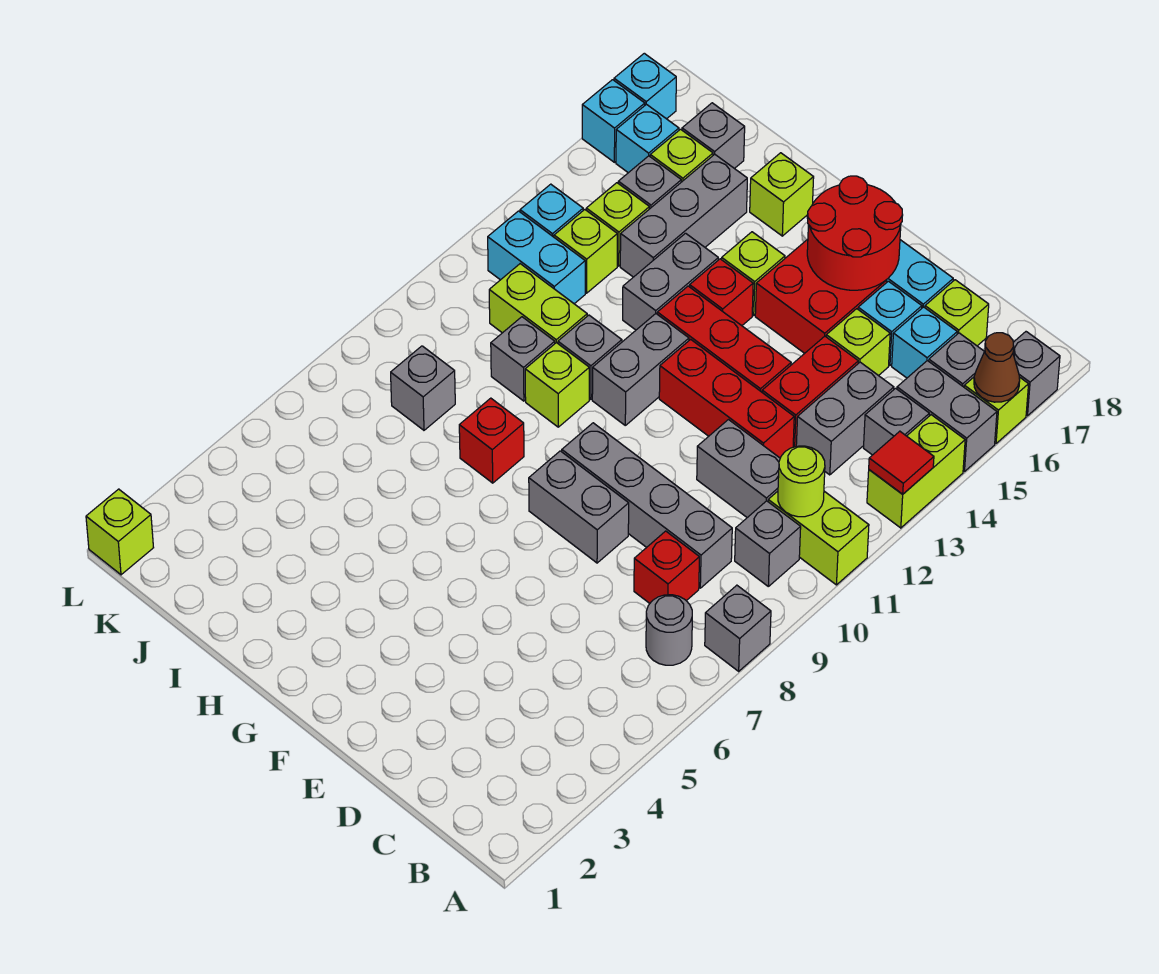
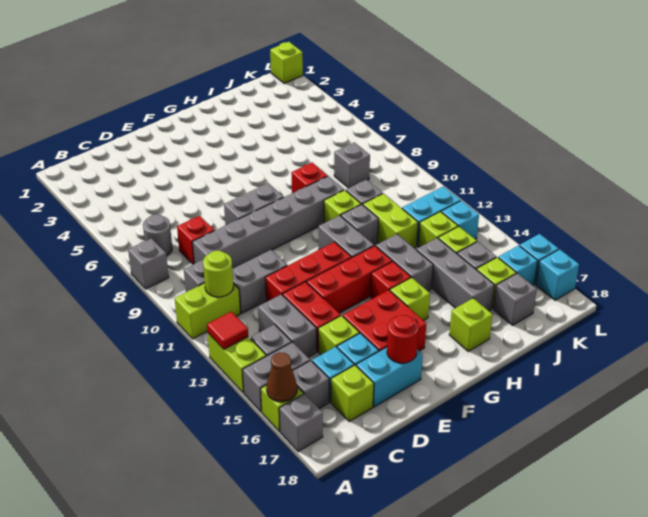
grey brick C9:F9 level 1 -> grey brick C9:H9 level 1
red round brick E16:F17 level 2 -> red round brick E17 level 2
lime brick I11:J11 level 1 -> lime brick I11:I12 level 1

